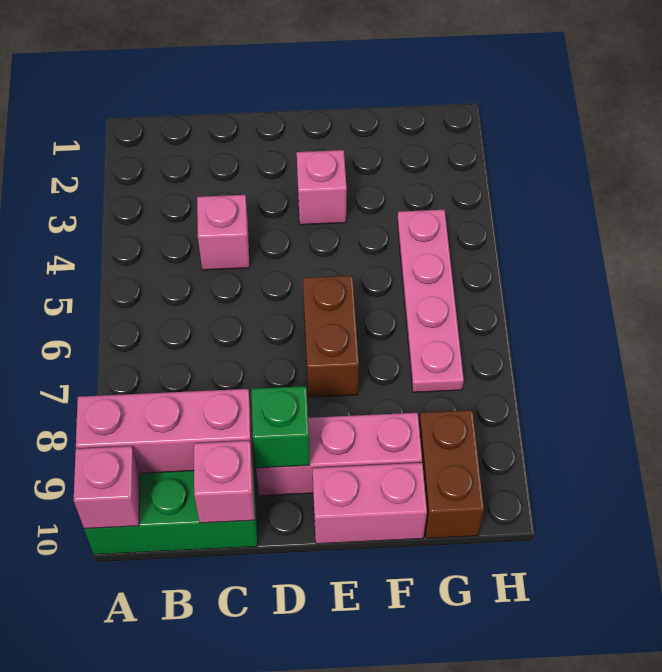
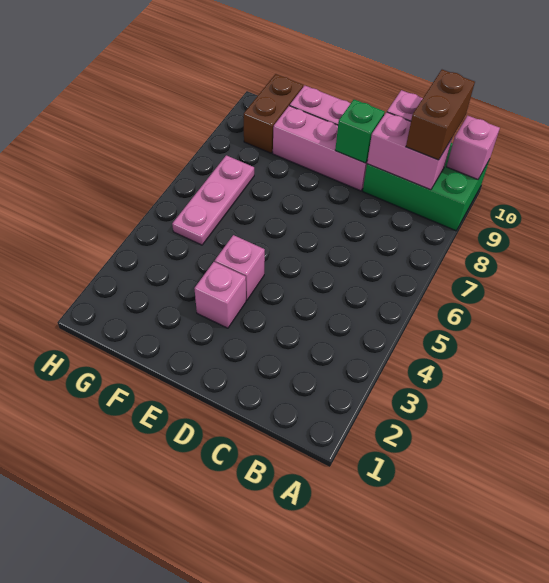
pink brick A9:C9 level 2 -> pink brick B9:C9 level 2
pink brick C4 level 1 -> pink brick E4 level 1
brown brick E6:E7 level 1 -> brown brick B9:B10 level 3
pink plate G4:G7 level 1 -> pink plate G5:G7 level 1

